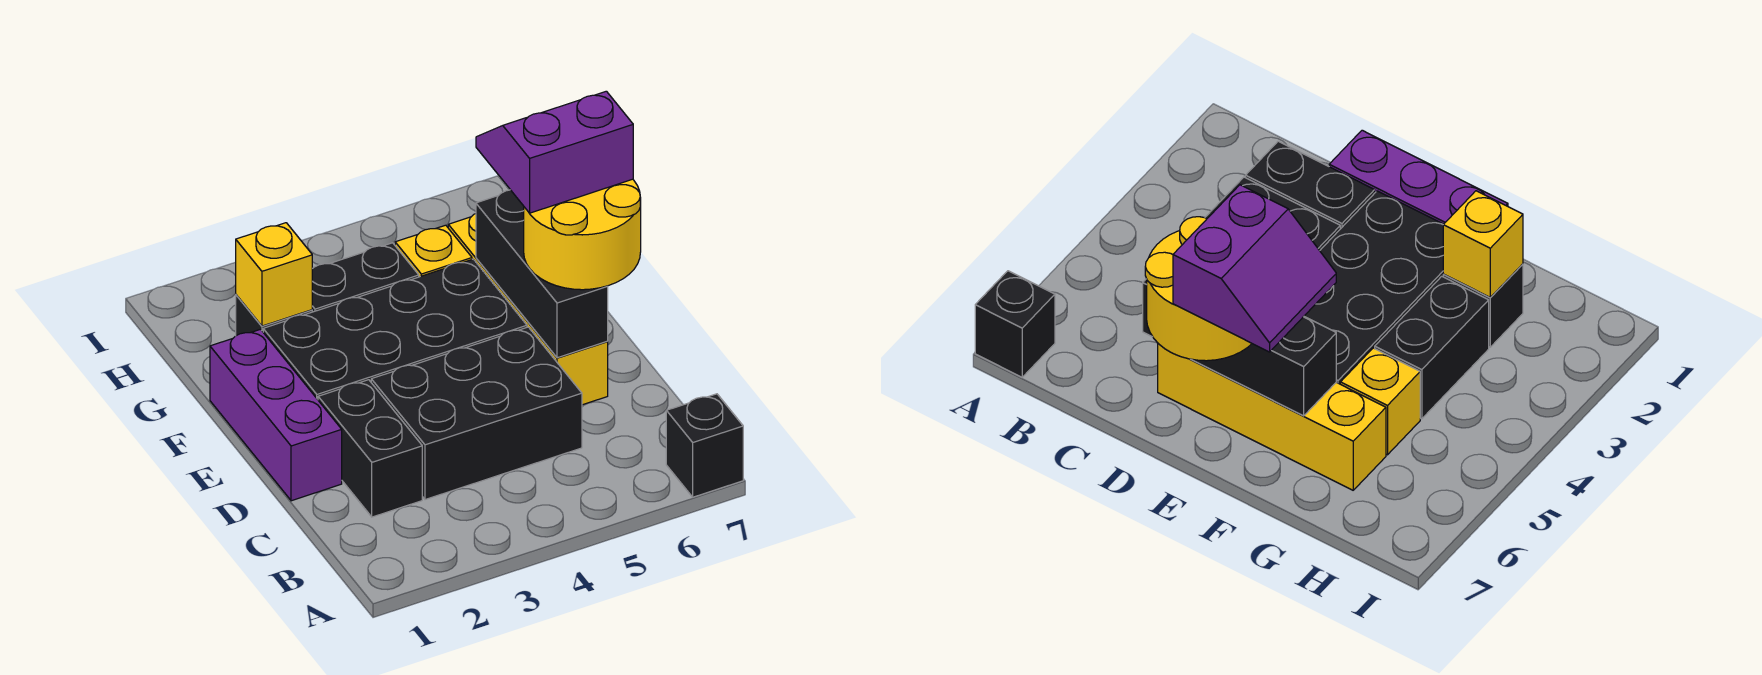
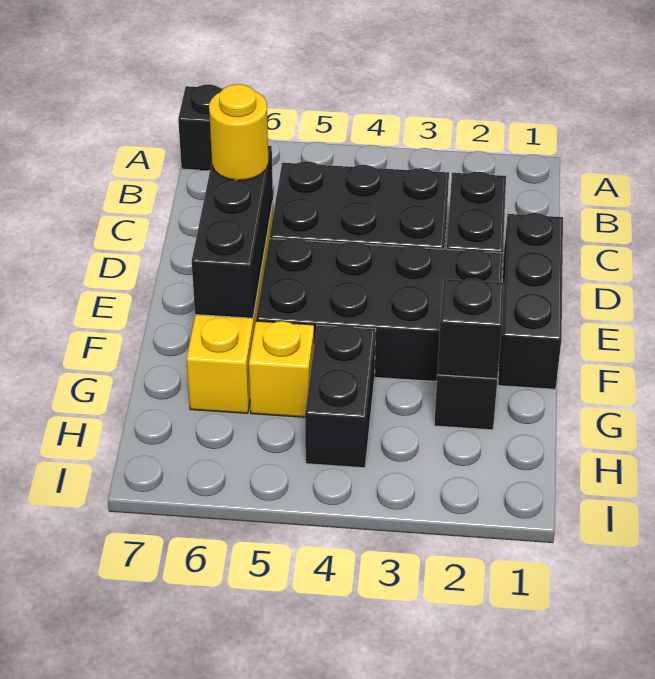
purple brick D1:F1 level 1 -> black brick D1:F1 level 1
yellow round brick D6:E7 level 3 -> yellow round brick D6 level 3
purple slope E6:F7 level 4 top E -> none
yellow brick G2 level 2 -> black brick G2 level 2
black brick G3:G4 level 1 -> black brick G4:H4 level 1

